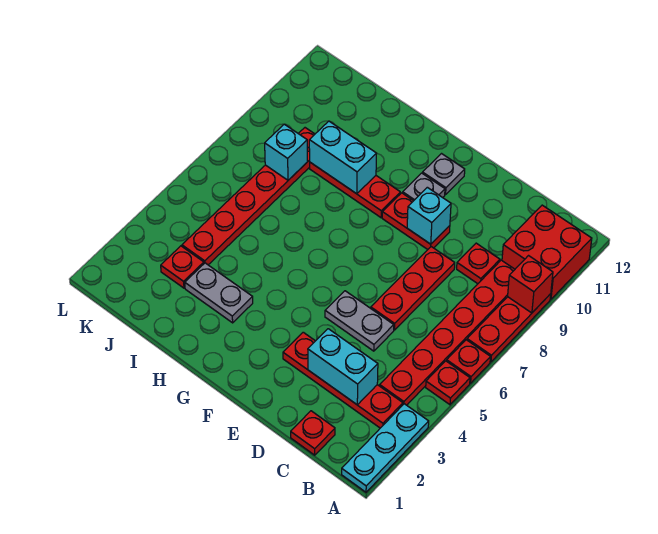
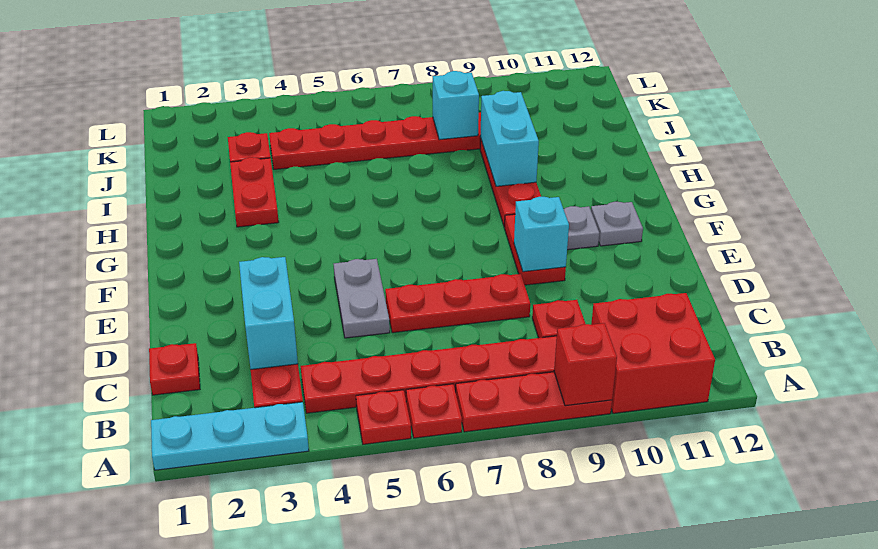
grey plate H3:I3 level 1 -> red plate H3:I3 level 1

